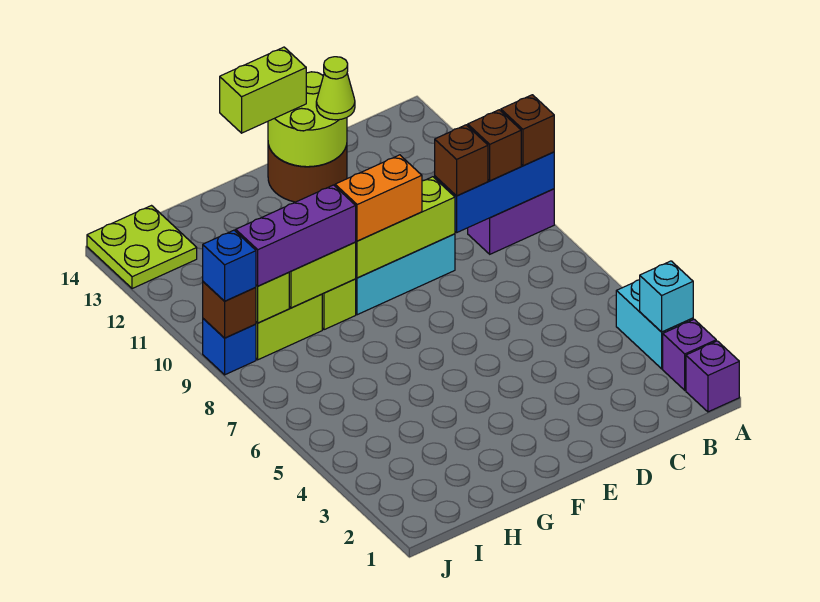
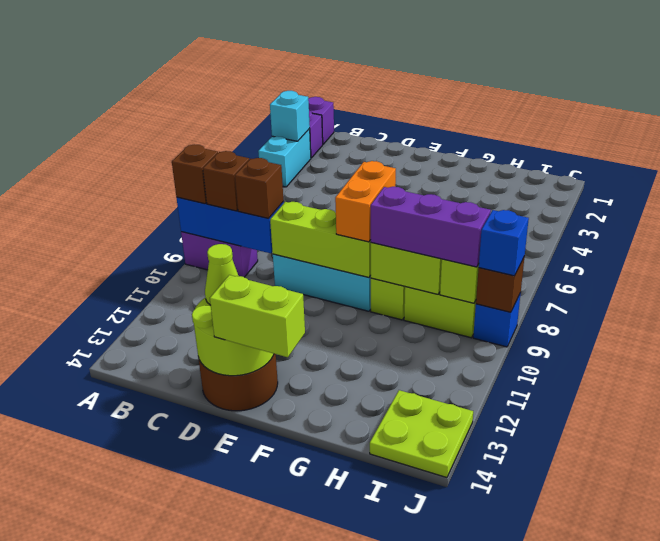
orange brick E9:F9 level 3 -> orange brick F8:F9 level 3

